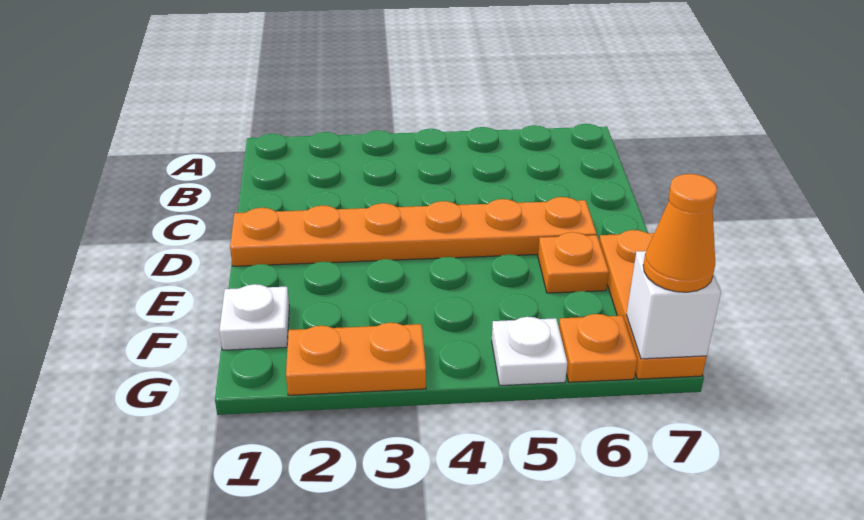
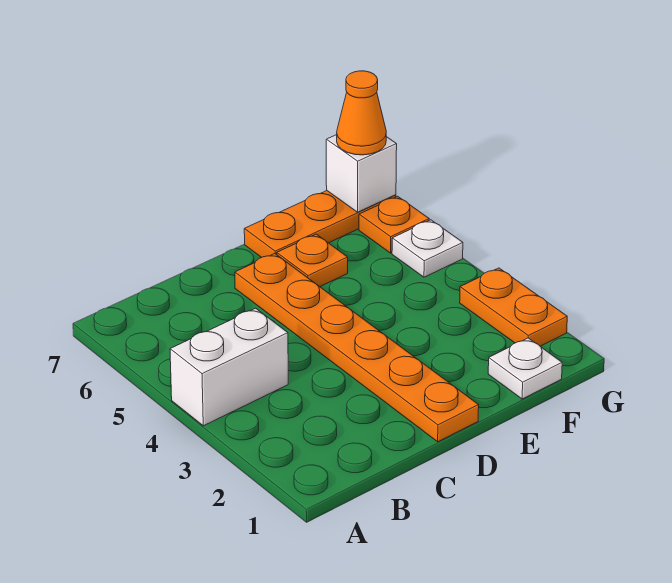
none -> white brick A4:B4 level 1

